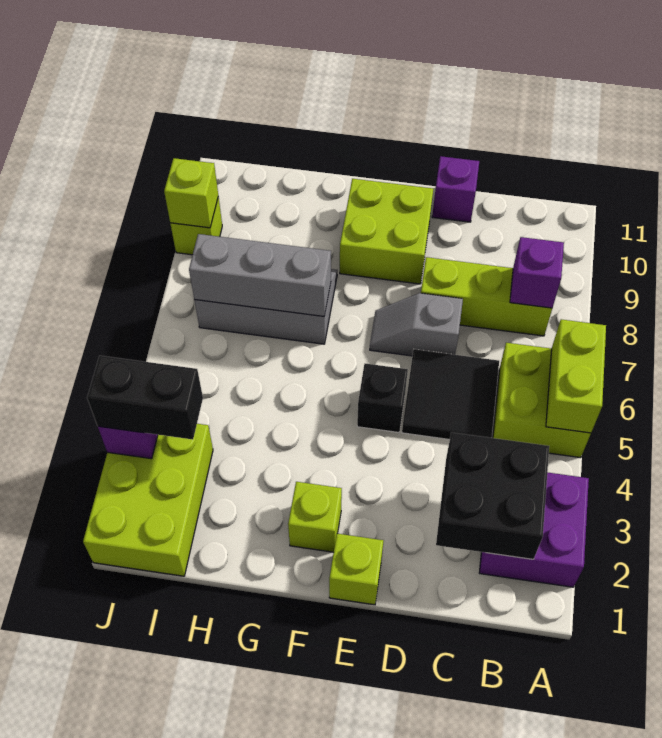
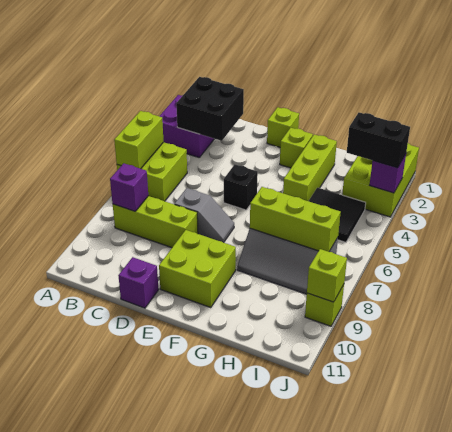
black tile C5:D6 level 1 -> black tile H4:I5 level 1
none -> lime brick G2:G4 level 1
grey brick G7:I7 level 2 -> lime brick G7:I7 level 2

